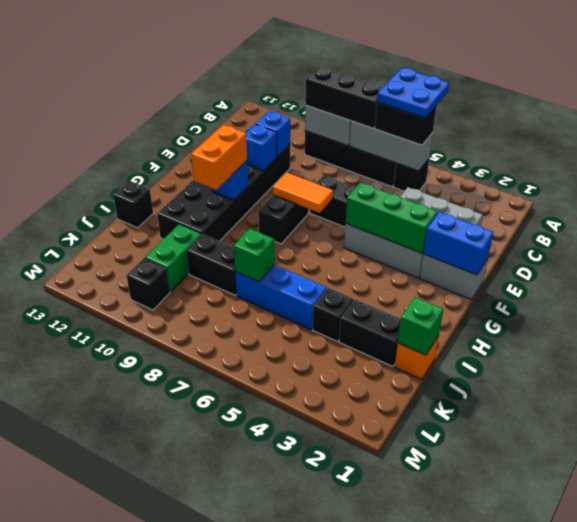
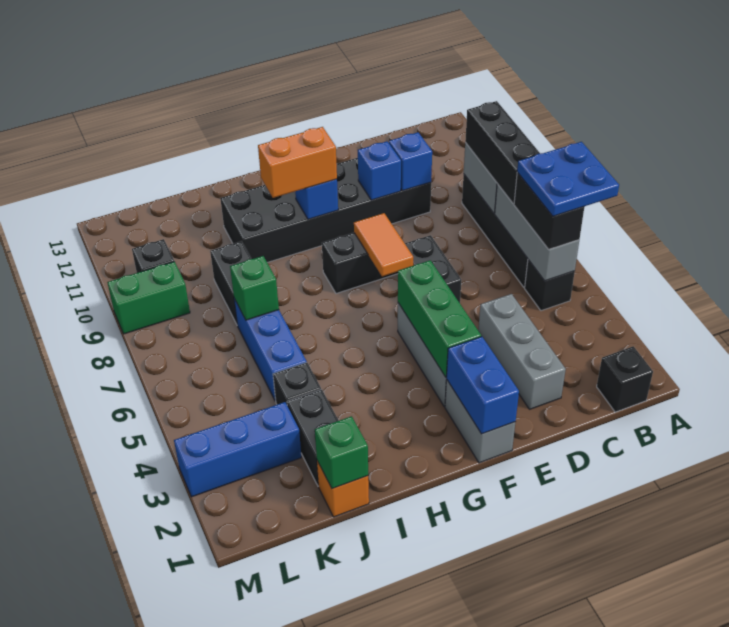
black brick I13 level 1 -> black brick B1 level 1
green brick J10:K10 level 1 -> green brick L9:M9 level 1
none -> blue brick K3:M3 level 1

